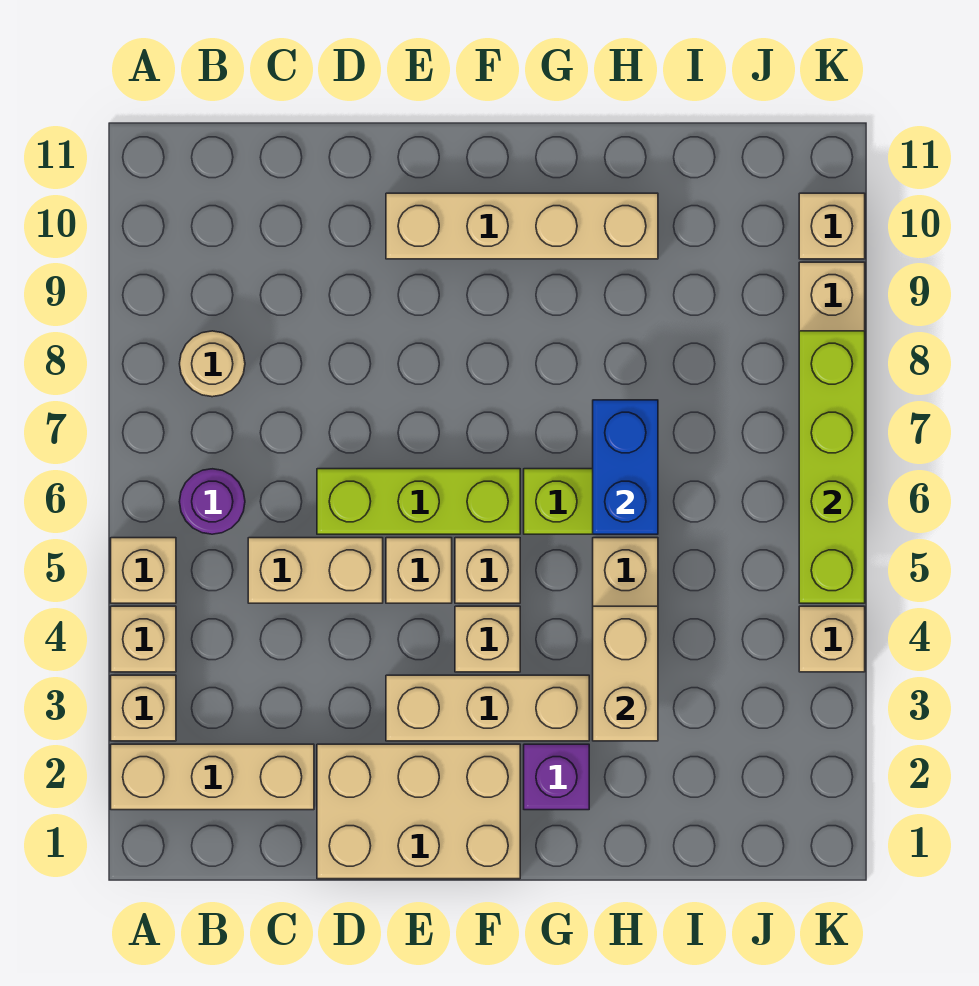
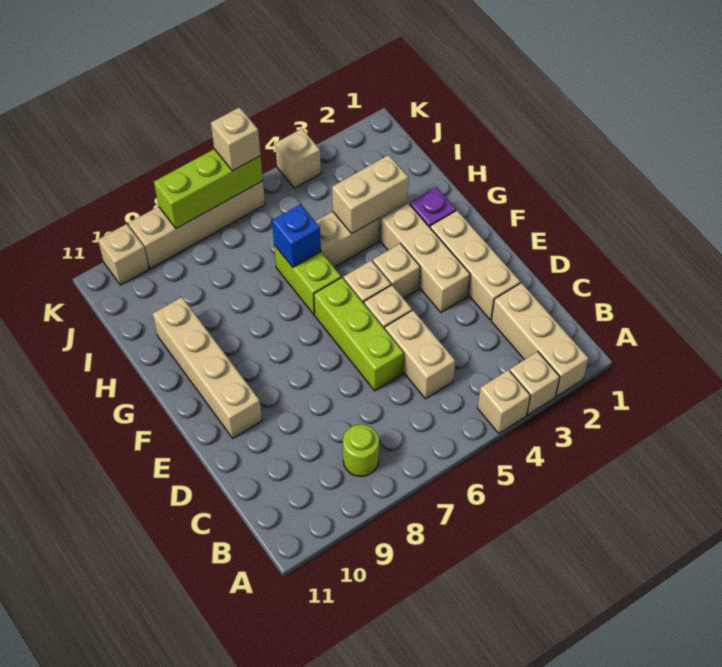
tan brick A5 level 1 -> tan brick K6 level 3
purple round brick B6 level 1 -> none
tan round brick B8 level 1 -> lime round brick B8 level 1
tan brick D1:F2 level 1 -> tan brick D2:F2 level 1
blue brick H6:H7 level 2 -> blue brick H6 level 2
lime brick K5:K8 level 2 -> lime brick K6:K8 level 2

